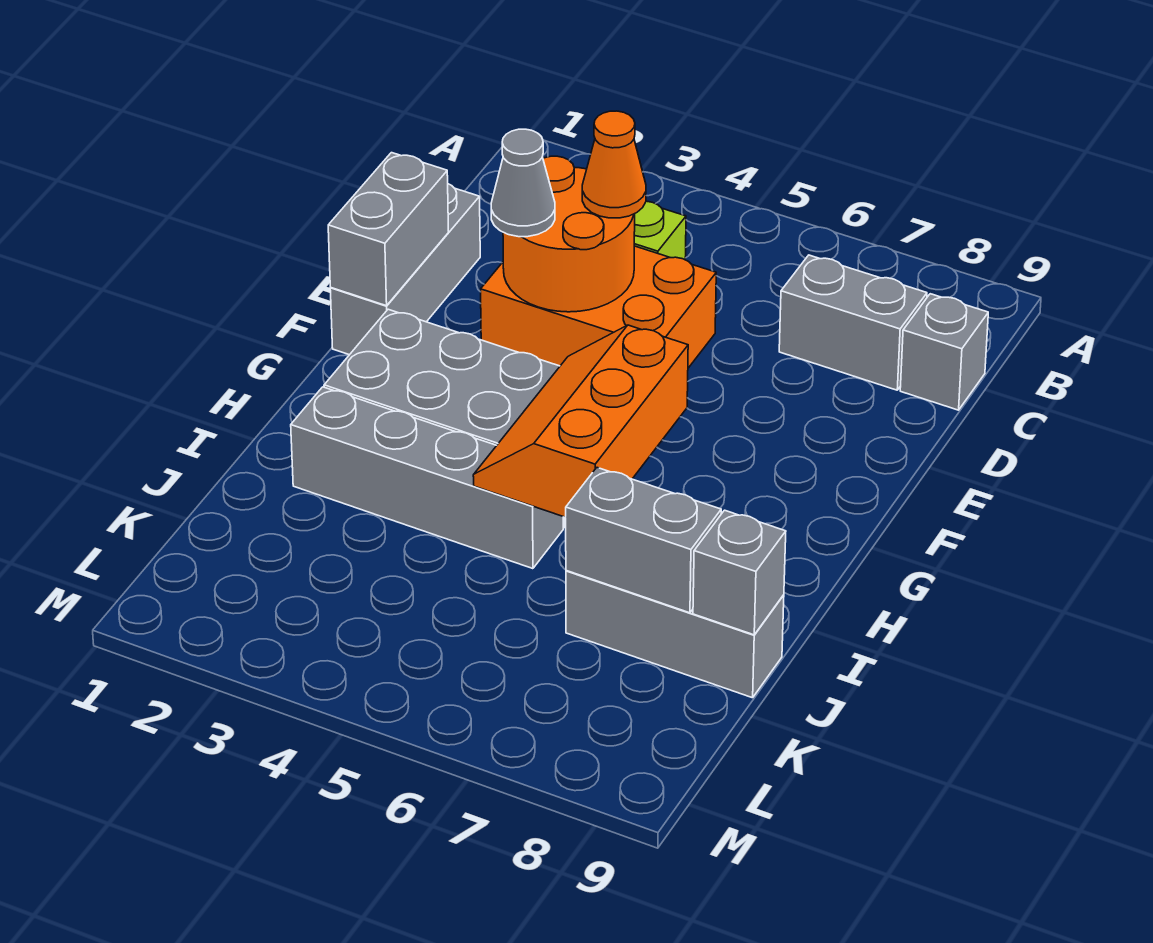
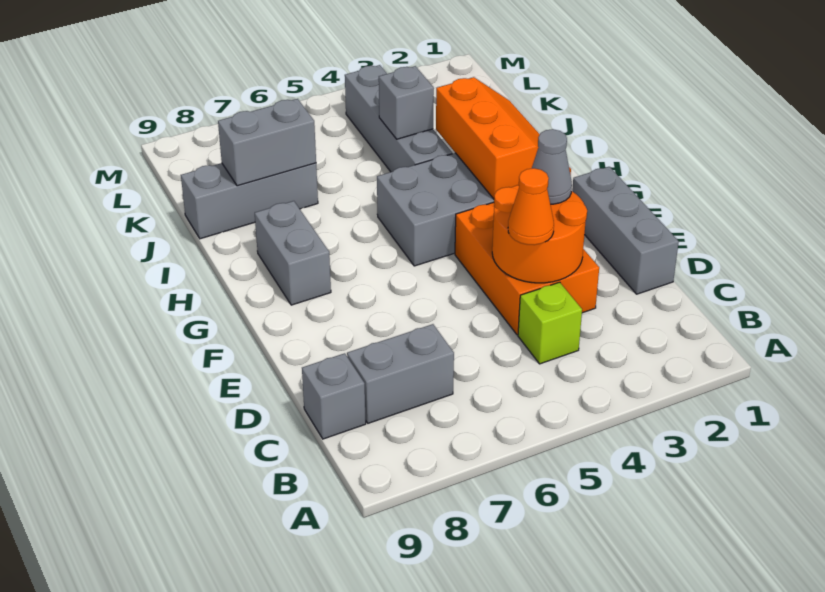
orange brick D3:E5 level 1 -> orange brick D3:F4 level 1
grey brick E1:F1 level 2 -> grey brick G8:H8 level 1
orange slope G5:I6 level 2 top 6 -> orange slope G2:I3 level 2 top 3
grey brick I2:I5 level 1 -> grey brick I4:L4 level 1
grey brick J9 level 2 -> grey brick J4 level 2

